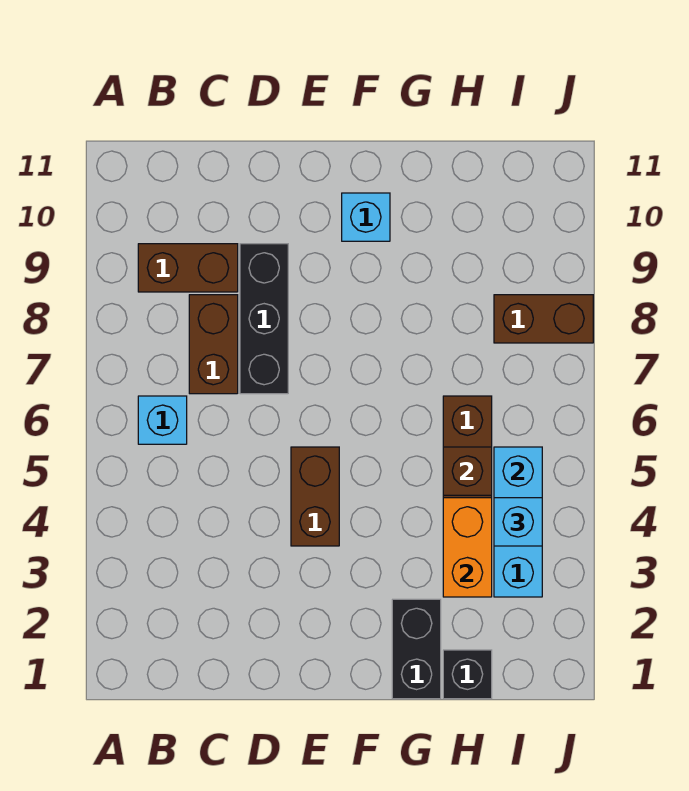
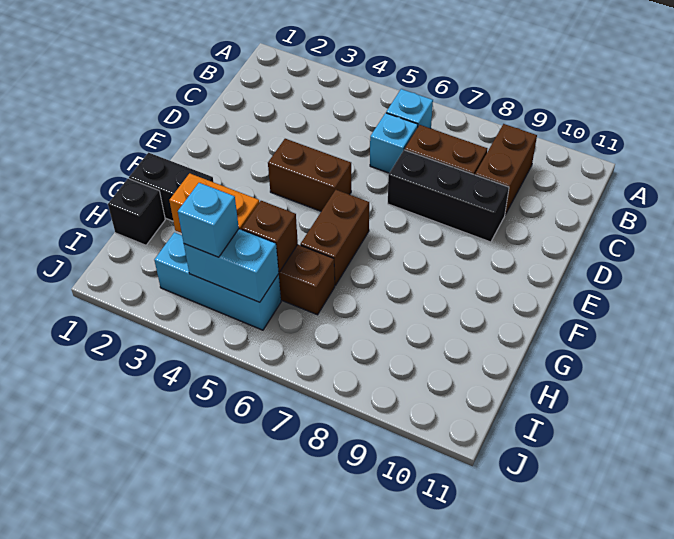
cyan brick F10 level 1 -> cyan brick C6 level 1
brown brick I8:J8 level 1 -> brown brick F6:G6 level 1

